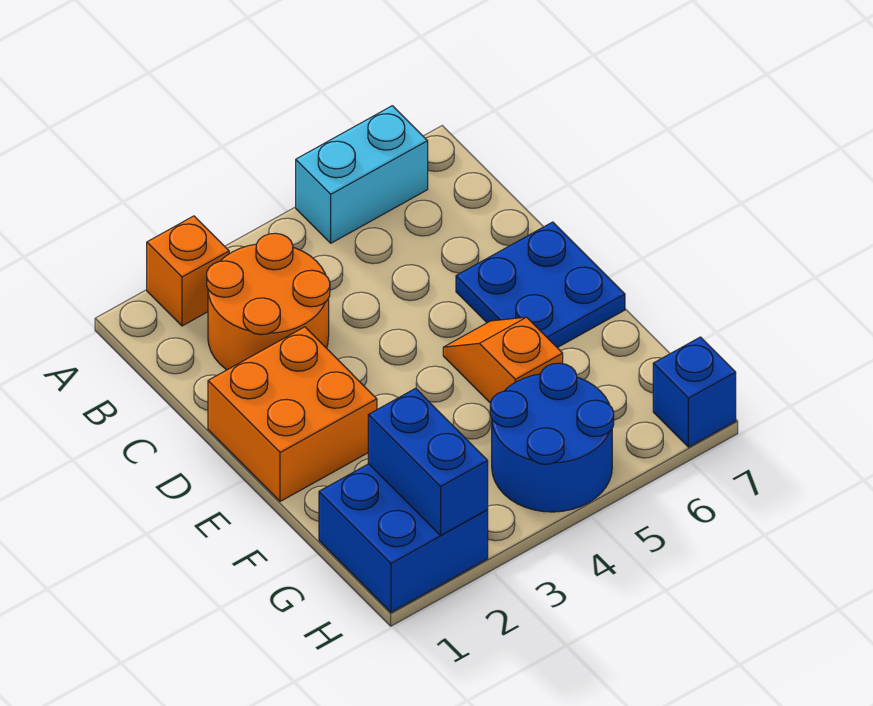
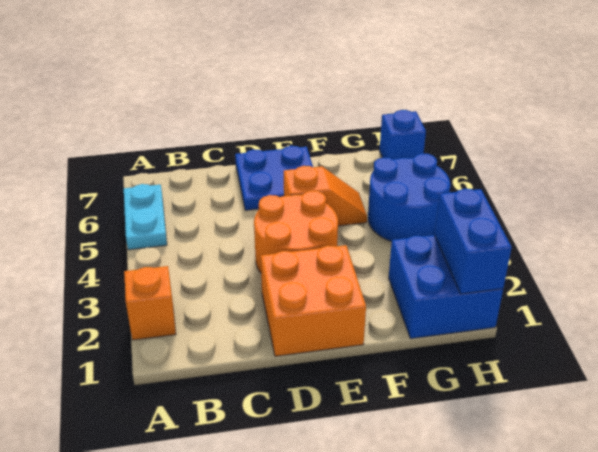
cyan brick A5:A6 level 1 -> cyan plate A5:A6 level 1
orange round brick B2:C3 level 1 -> orange round brick D3:E4 level 1
orange slope E5:F5 level 1 top F -> orange slope E5:F5 level 1 top E
blue brick G2:H2 level 2 -> blue brick H1:H2 level 2

